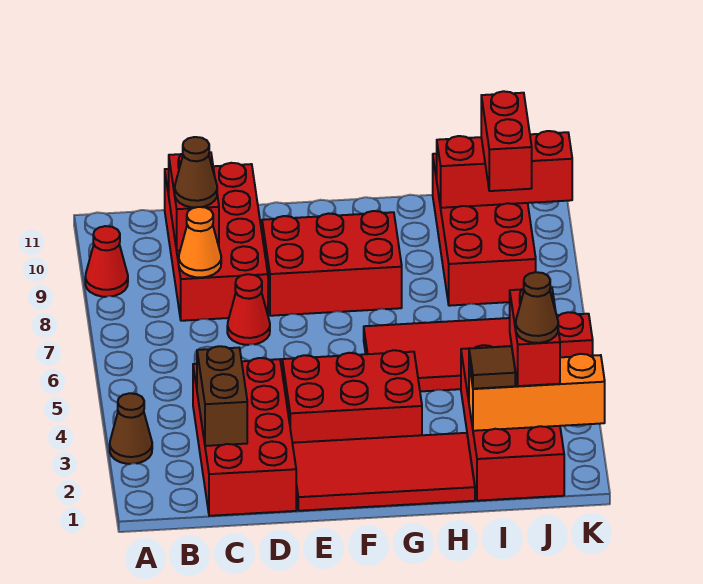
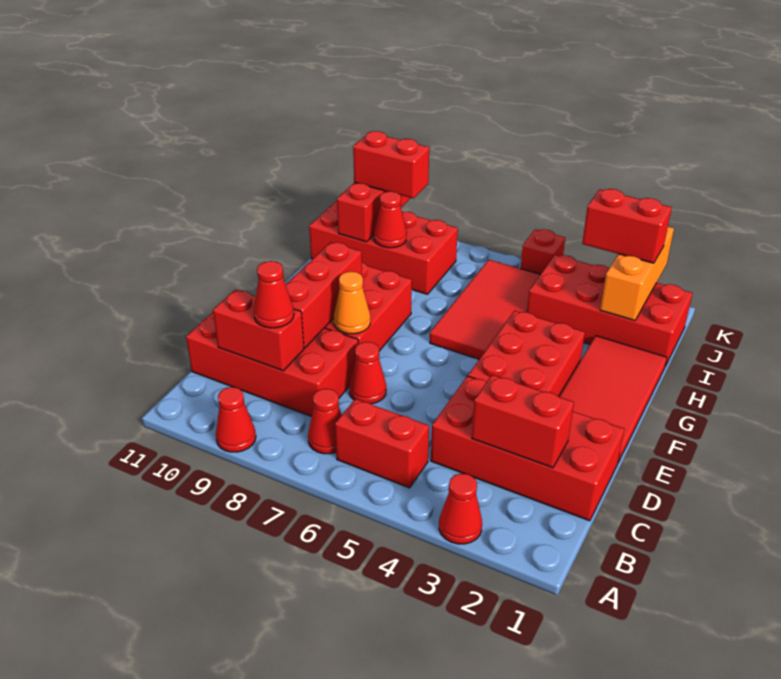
brown cone A3 level 1 -> red cone A3 level 1
none -> red brick B5:B6 level 1
none -> red cone B7 level 1
brown brick C2:C3 level 2 -> red brick C2:C3 level 2
orange cone C8 level 2 -> orange cone E8 level 2
brown cone C9 level 3 -> red cone C9 level 3
none -> red brick D9:F9 level 2
brown tile I2 level 3 -> none
none -> red cone I9 level 2
brown cone J2 level 4 -> none

